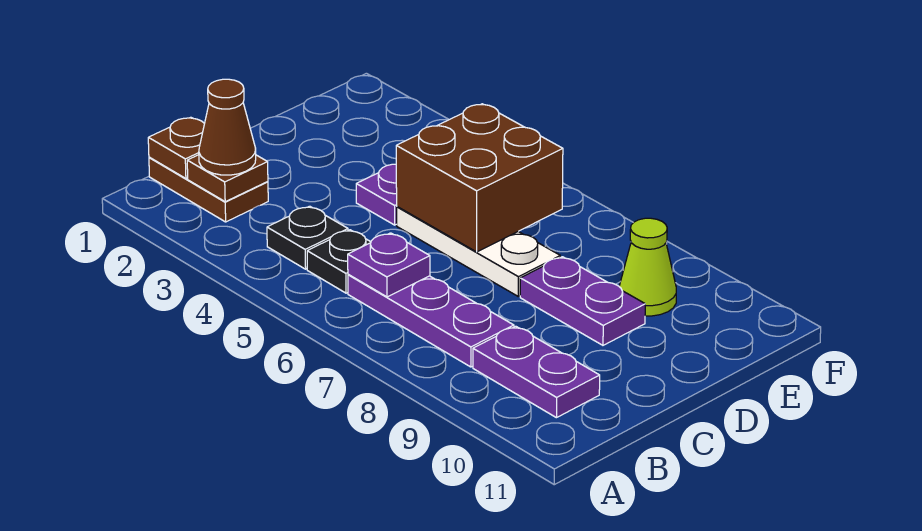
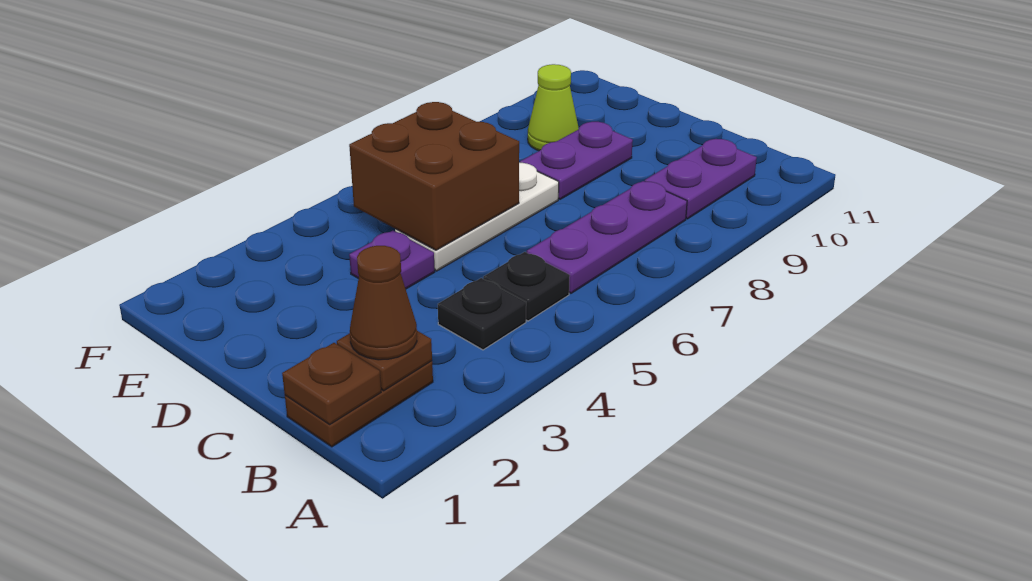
purple plate B6 level 2 -> none

